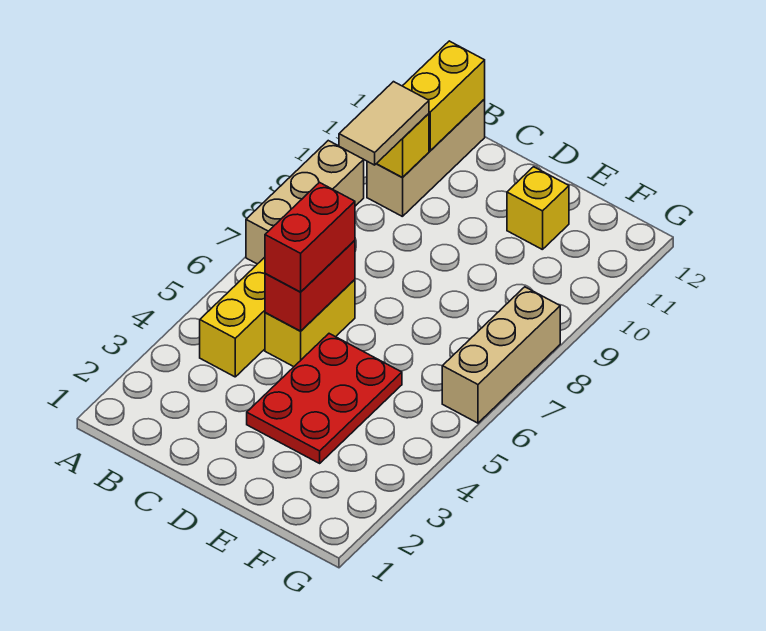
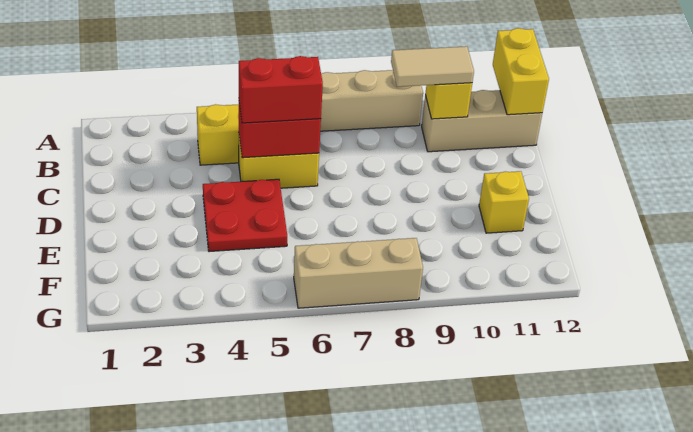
yellow brick B11:B12 level 2 -> yellow brick A12:B12 level 2
red plate D3:E5 level 1 -> red plate D4:E5 level 1

